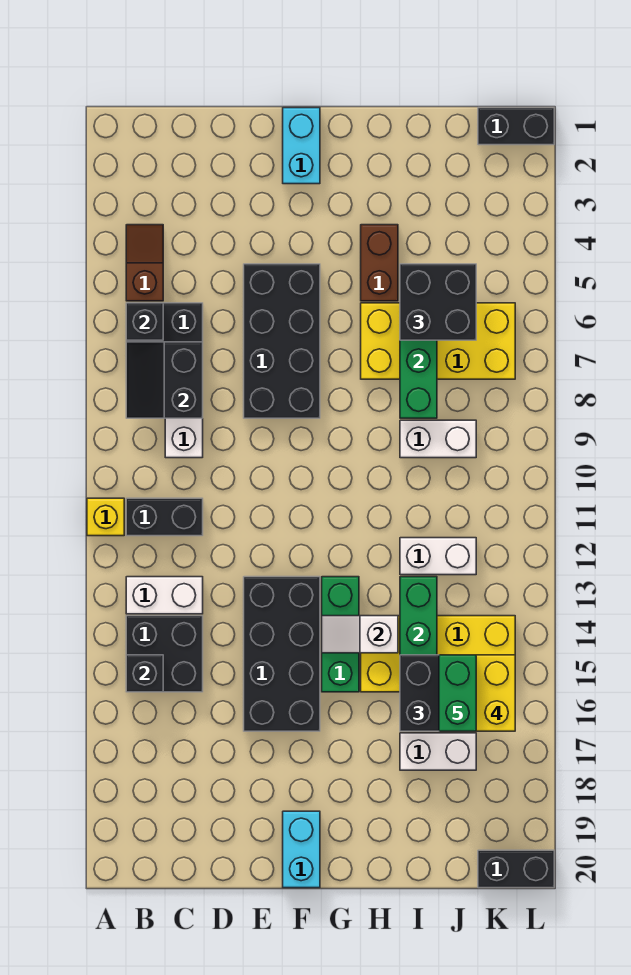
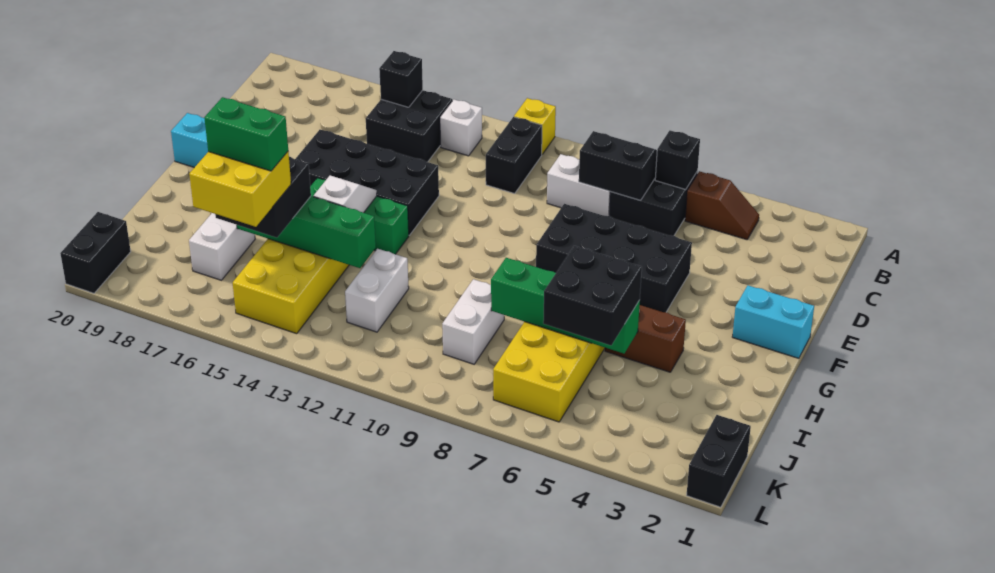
white brick B13:C13 level 1 -> white brick B13 level 1

